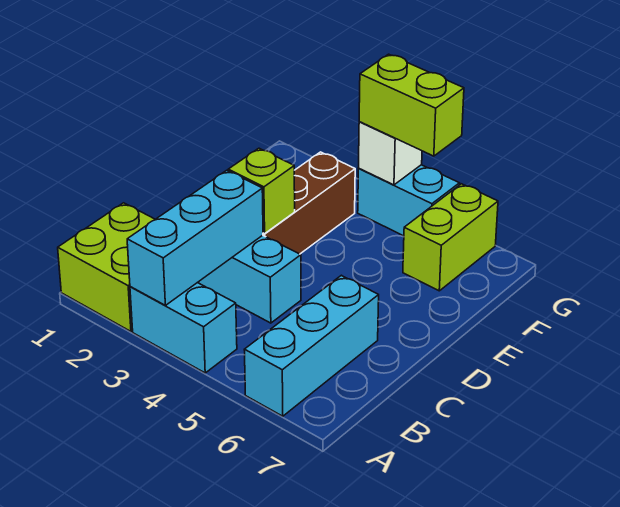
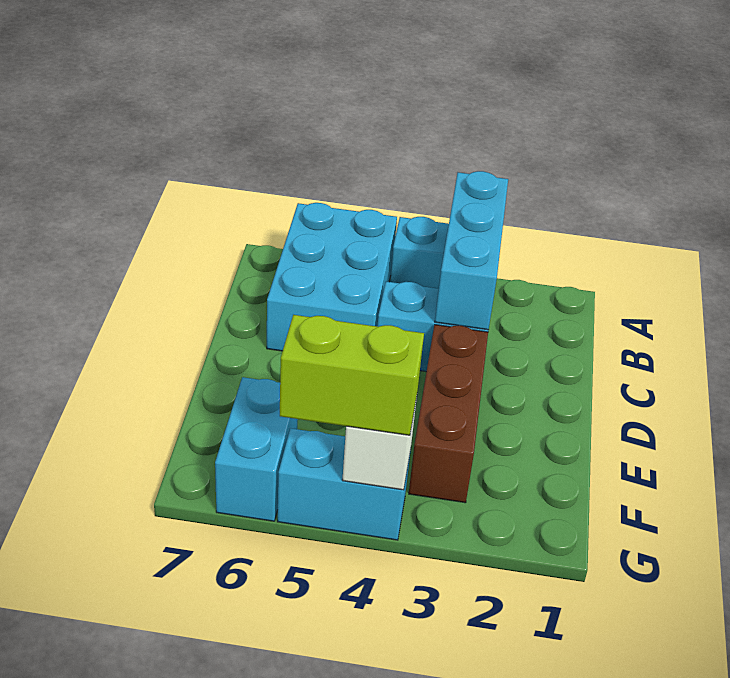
lime brick A1:B2 level 1 -> none
cyan brick A6:C6 level 1 -> cyan brick A5:C6 level 1
lime brick D3 level 2 -> none
lime brick F6:G6 level 1 -> cyan brick F6:G6 level 1

